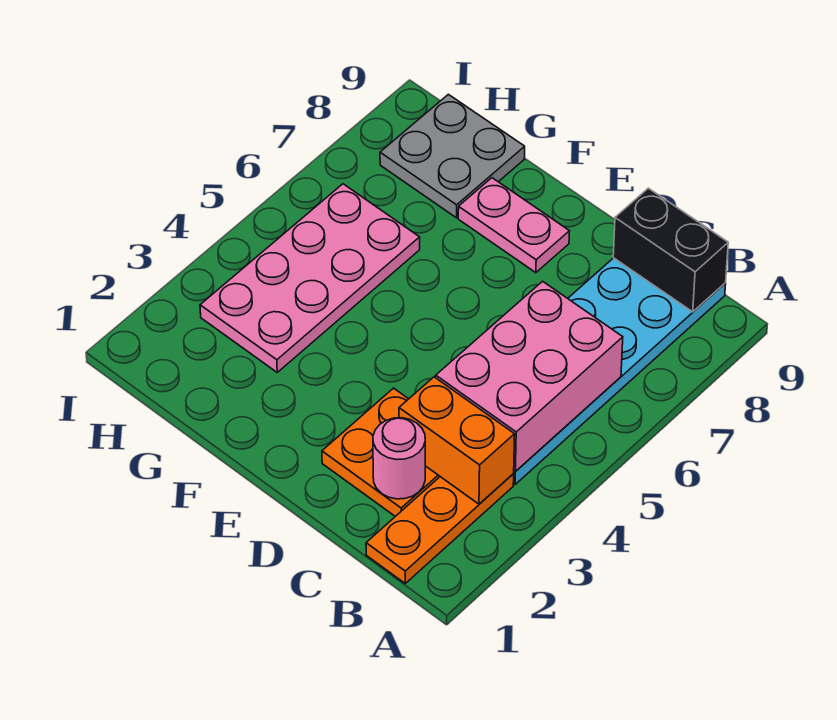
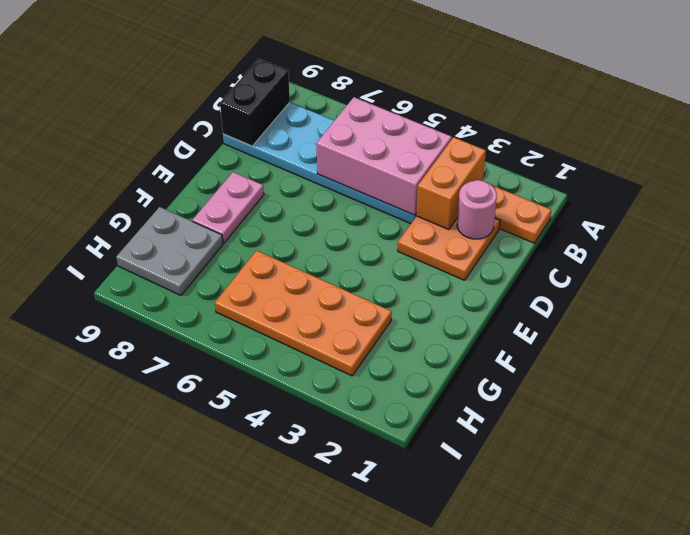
pink plate G3:H6 level 1 -> orange plate G3:H6 level 1

